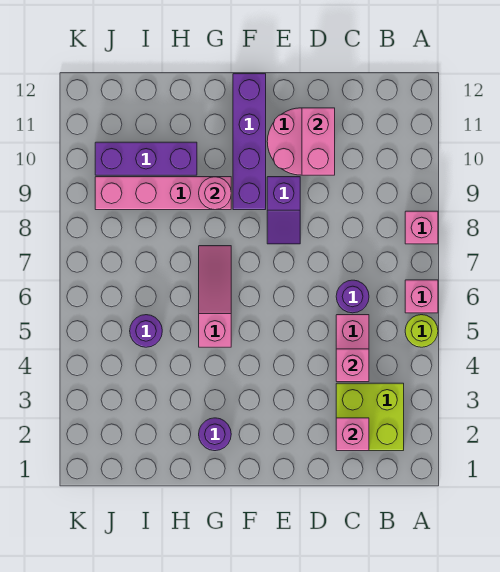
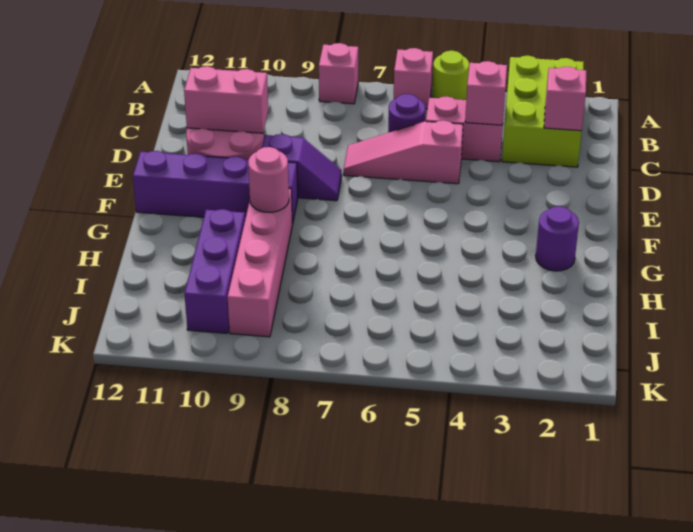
lime brick B2:C3 level 1 -> lime brick A2:C3 level 1
pink slope G5:G7 level 1 top 5 -> pink slope D5:D7 level 1 top 5
purple round brick I5 level 1 -> none

